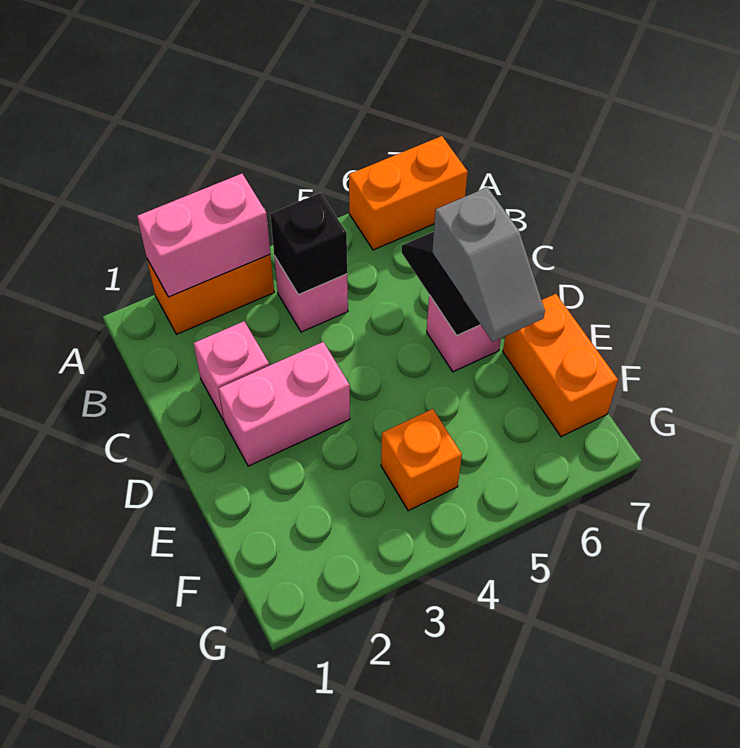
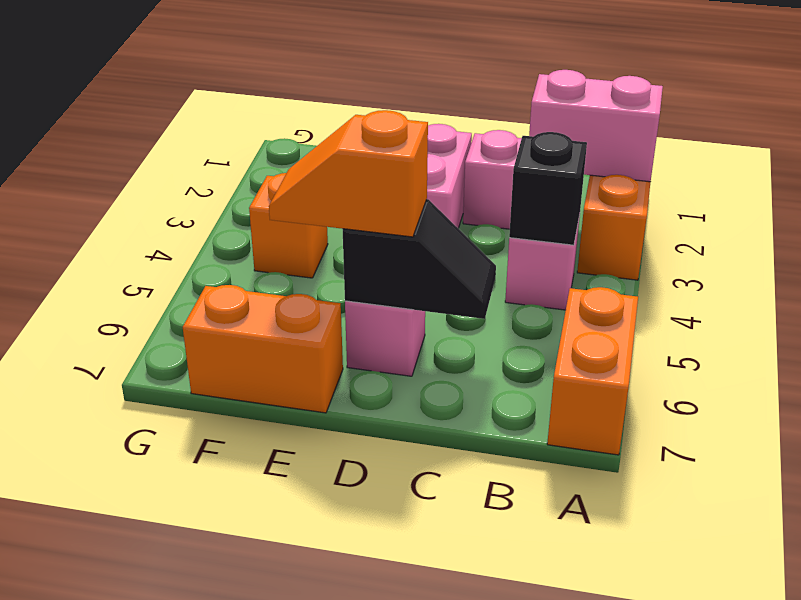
pink brick A2:A3 level 2 -> pink brick A2:B2 level 2
grey slope D6:E6 level 3 top D -> orange slope D6:E6 level 3 top D

